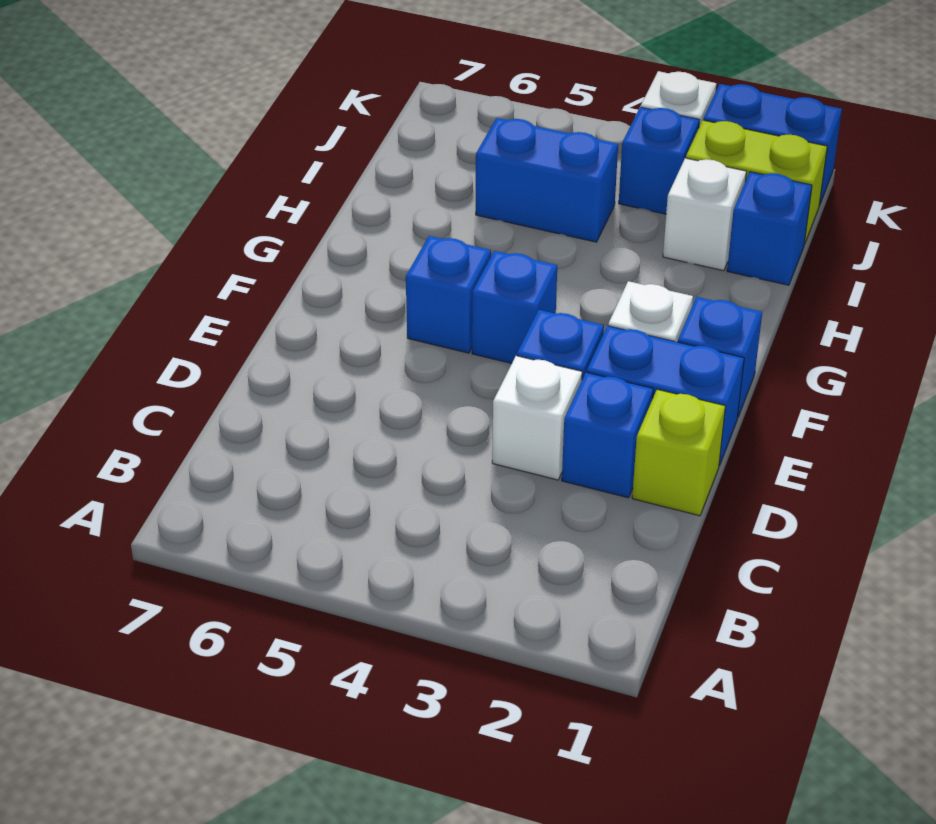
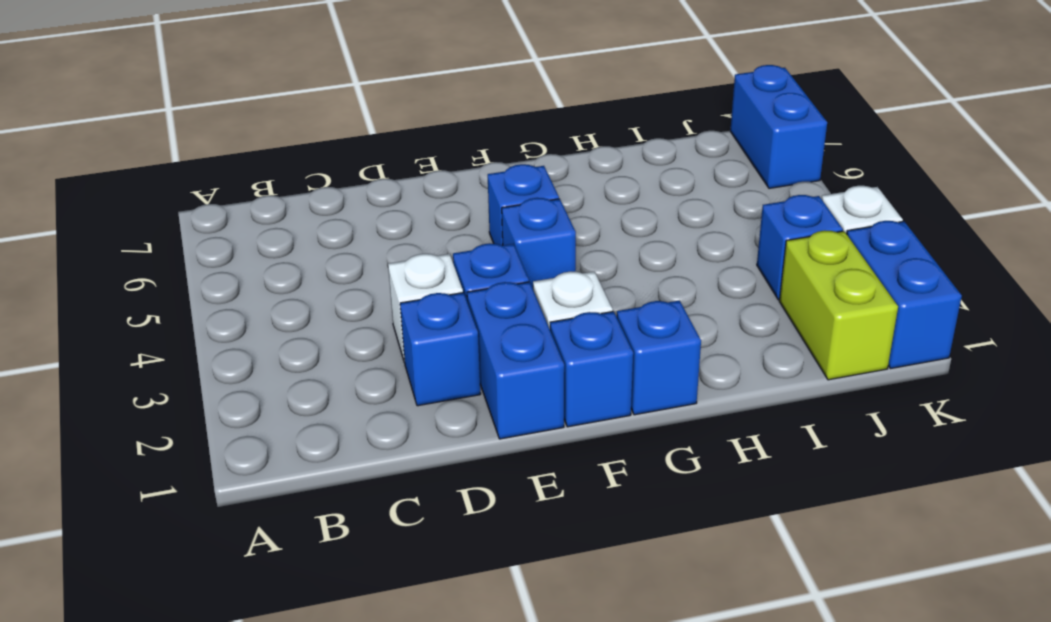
lime brick D1 level 1 -> none
blue brick I1 level 1 -> blue brick G1 level 1
white brick I2 level 1 -> none
blue brick I4:I5 level 1 -> blue brick K6:K7 level 1

